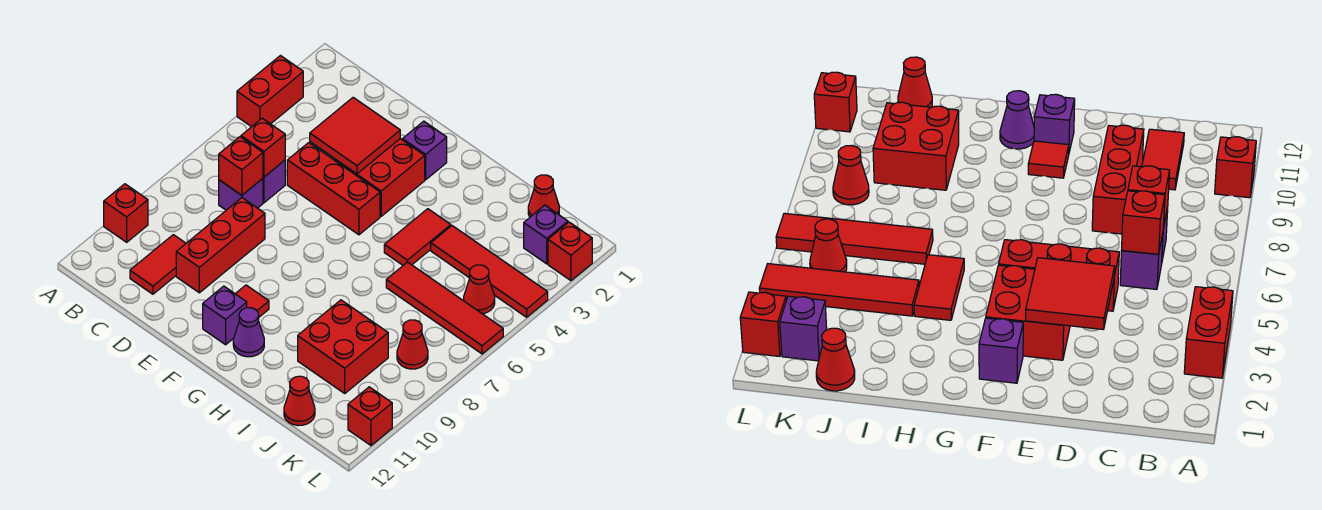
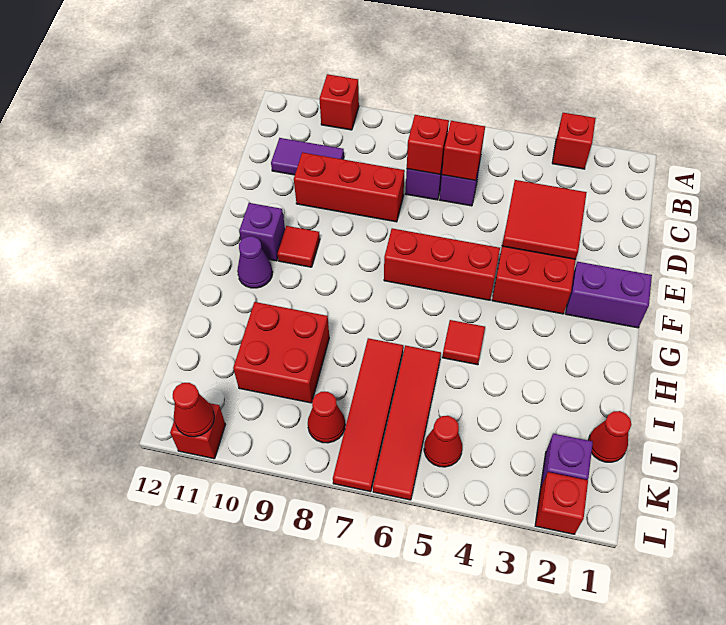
red brick A3:A4 level 1 -> red brick A3 level 1
red tile C10:C11 level 1 -> purple tile C10:C11 level 1
red brick D5:F5 level 1 -> red brick F5:F7 level 1
purple brick F2 level 1 -> purple brick F1:F2 level 1
red tile H4:H5 level 1 -> red tile H5 level 1
red tile I4:L4 level 1 -> red tile I7:L7 level 1
red cone J12 level 1 -> red cone L11 level 2

